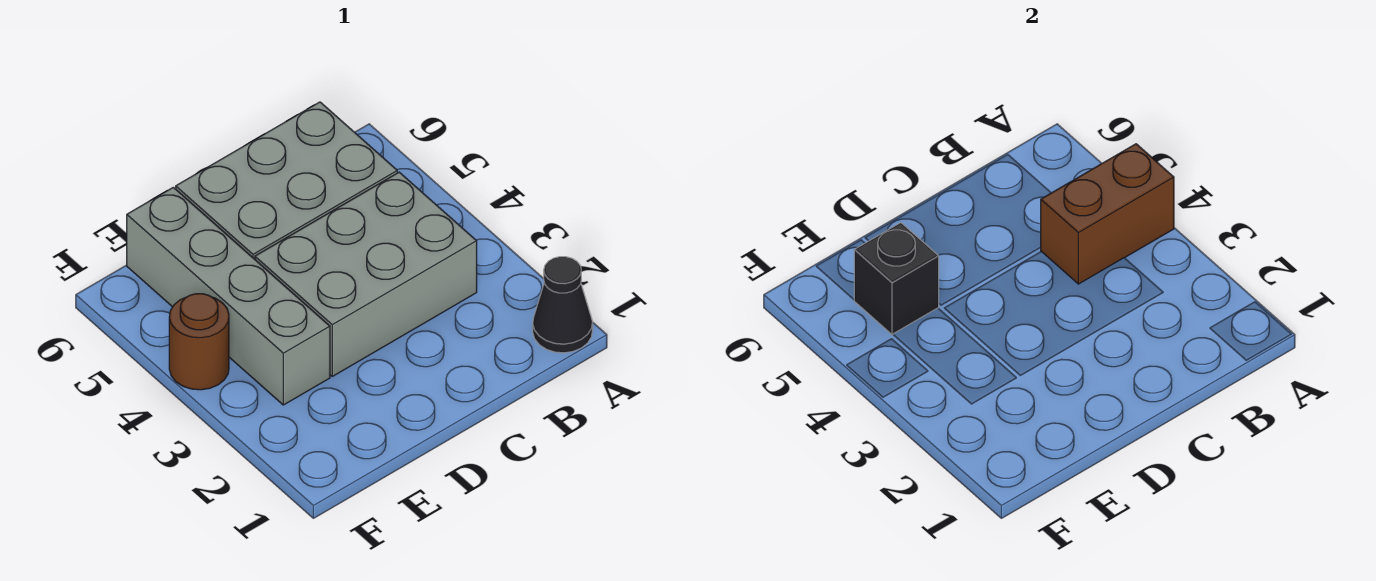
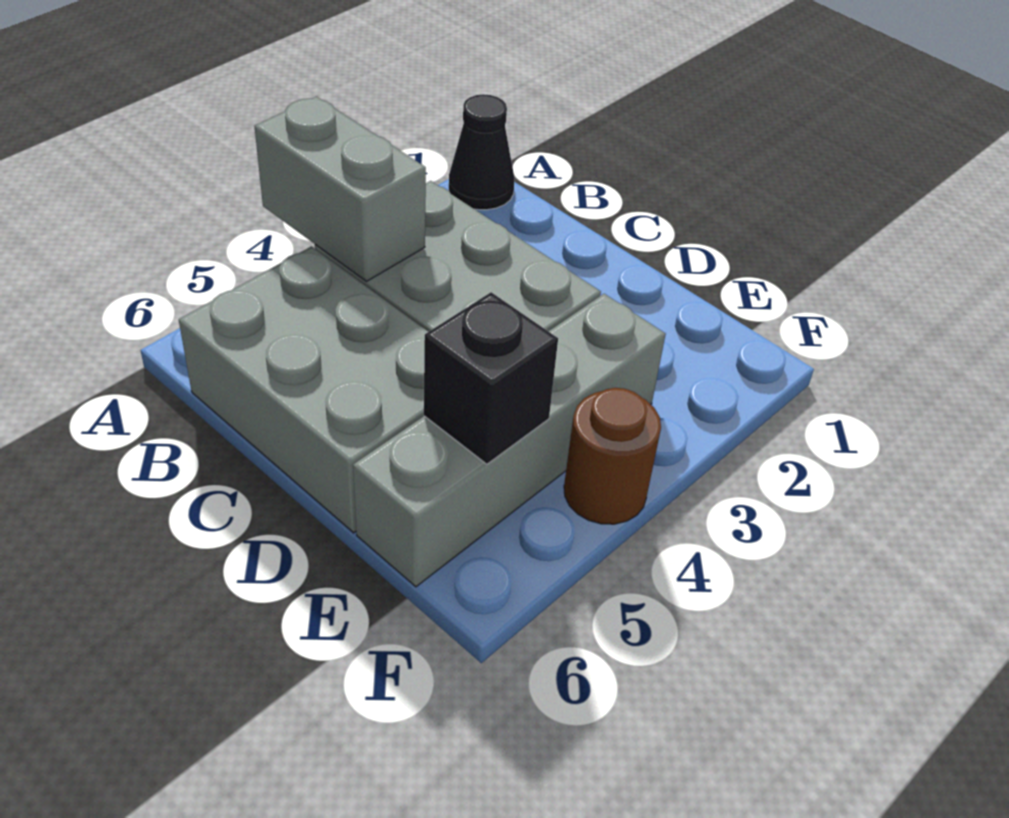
brown brick A4:B4 level 2 -> grey brick A4:B4 level 2

